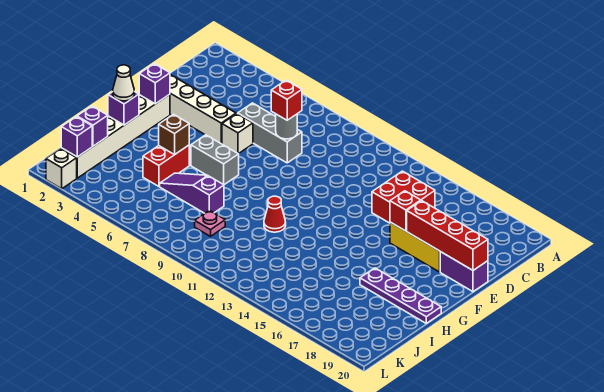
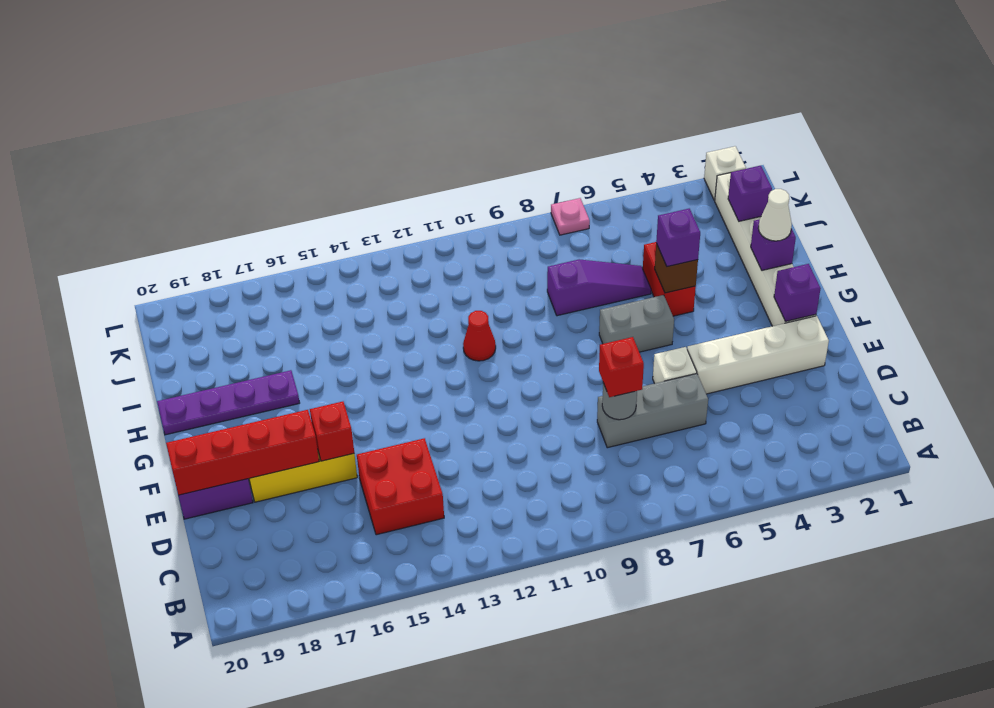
pink plate J9 level 1 -> pink plate L7 level 1
purple brick K2 level 2 -> purple brick H5 level 3

